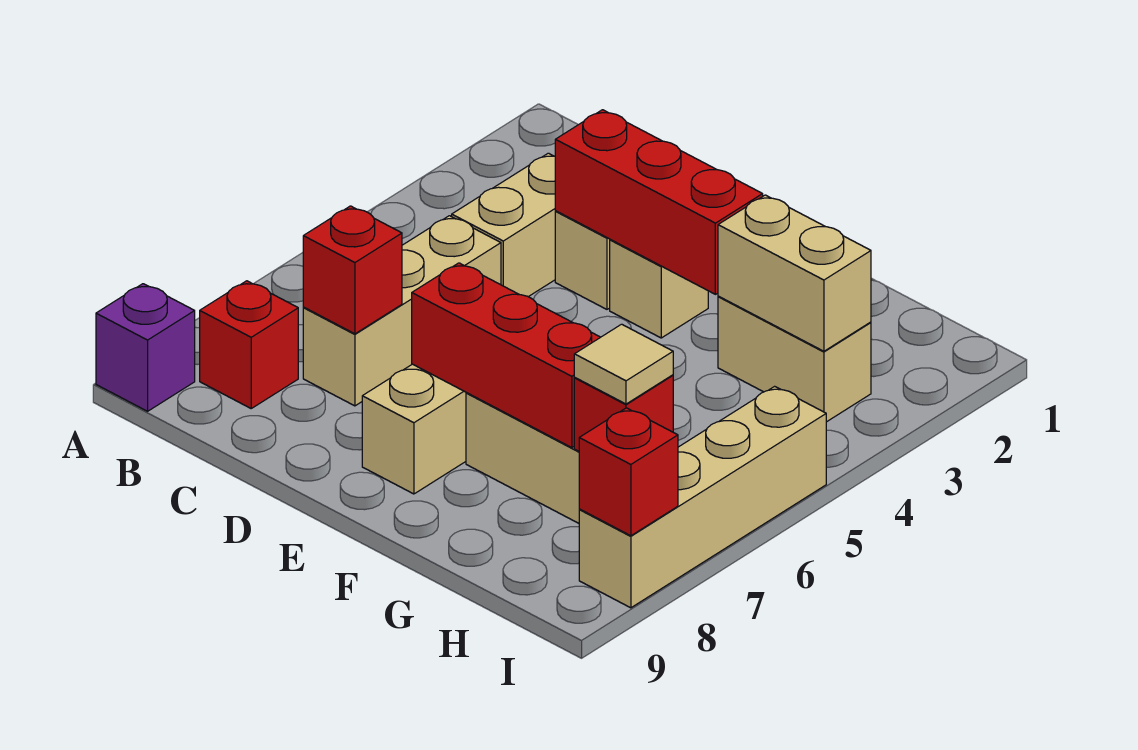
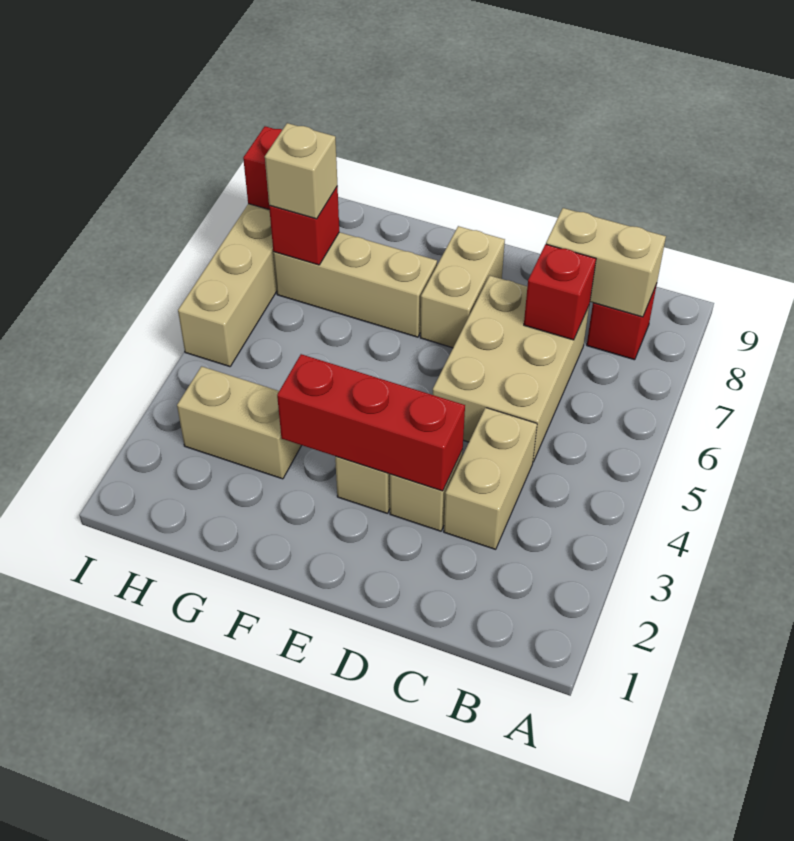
purple brick A9 level 1 -> none
tan brick C5:C7 level 1 -> tan brick C5:D7 level 1
red brick E7:G7 level 2 -> none
tan brick G3:H3 level 2 -> tan brick B8:C8 level 2
tan tile H7 level 3 -> tan brick H7 level 3

